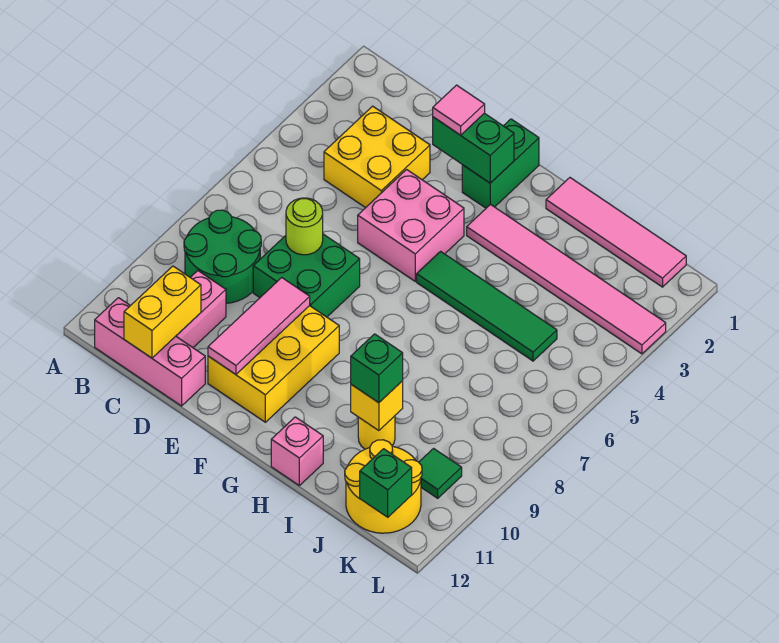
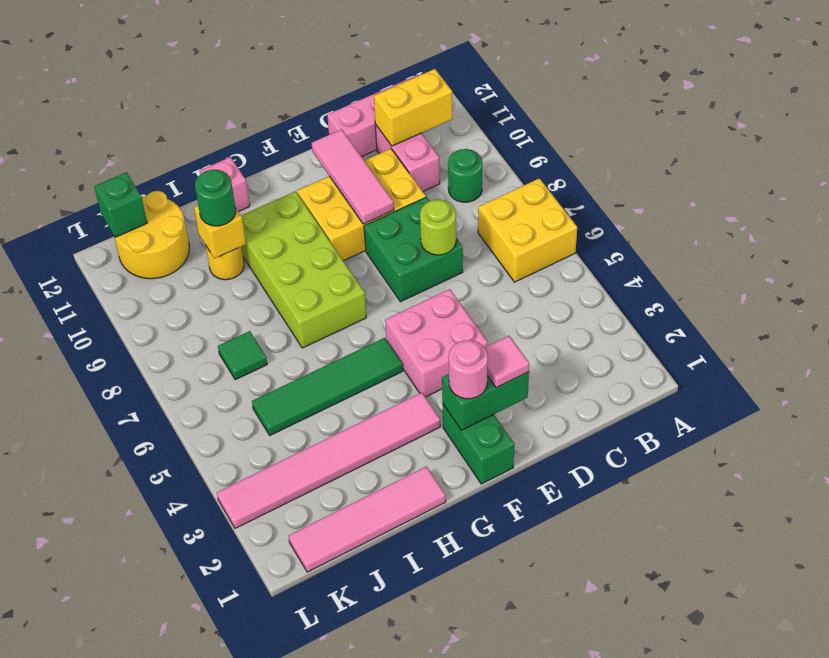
green round brick B8:C9 level 1 -> green round brick B9 level 1
yellow brick C3:D4 level 1 -> yellow brick A6:B7 level 1
yellow brick C11:C12 level 2 -> yellow brick B11:C11 level 2
yellow brick E9:F11 level 1 -> yellow brick D9:F10 level 1
none -> pink round brick F2 level 3
none -> lime brick G7:H10 level 1
green brick I10 level 3 -> green round brick I10 level 3
green tile K10 level 1 -> green tile J7 level 1

